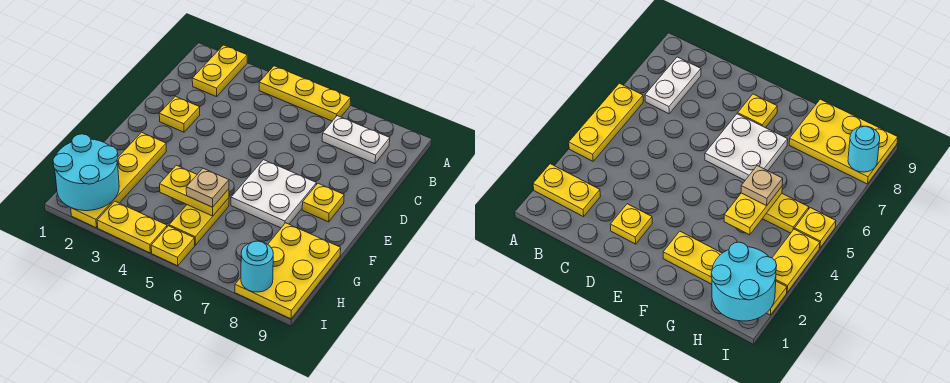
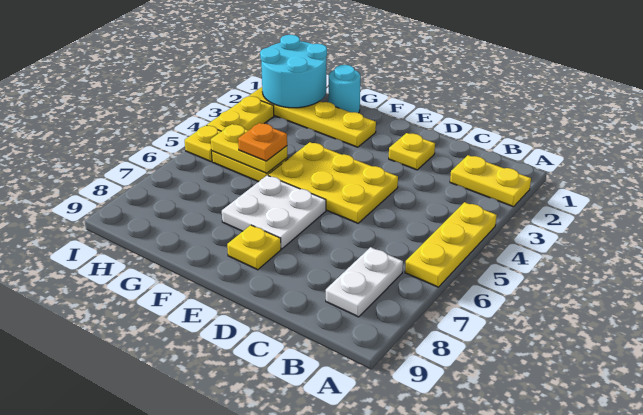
yellow plate G4:G5 level 2 -> yellow plate G5:H5 level 2
tan plate G5 level 3 -> orange plate G5 level 3
yellow plate G8:I9 level 1 -> yellow plate D4:F5 level 1
cyan round brick I8 level 2 -> cyan round brick G1 level 1

